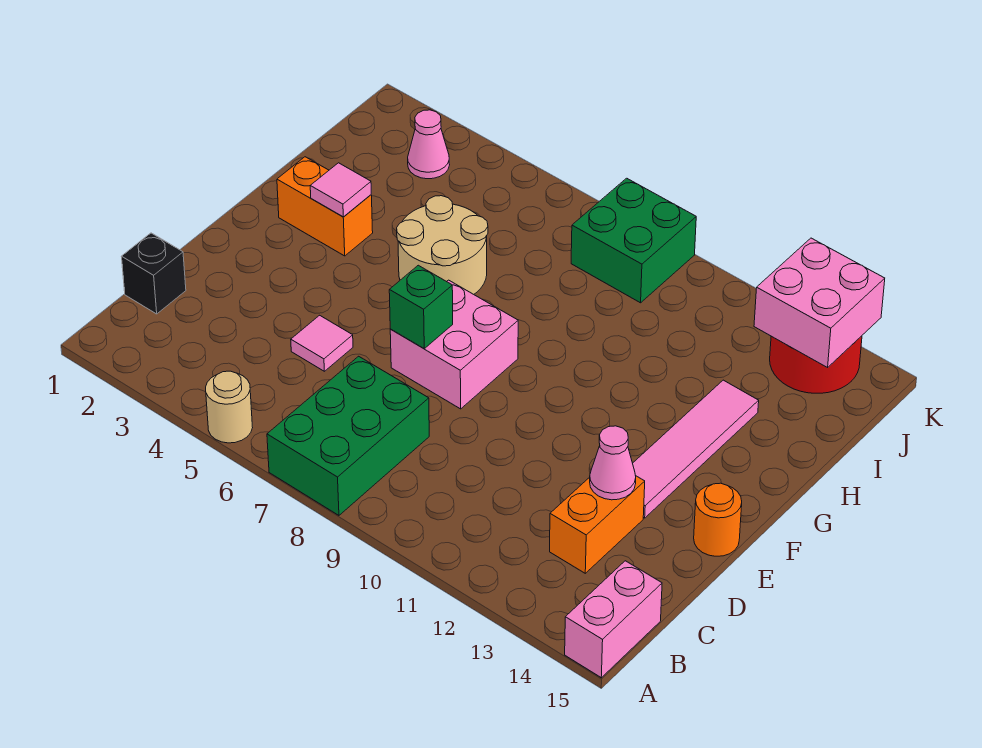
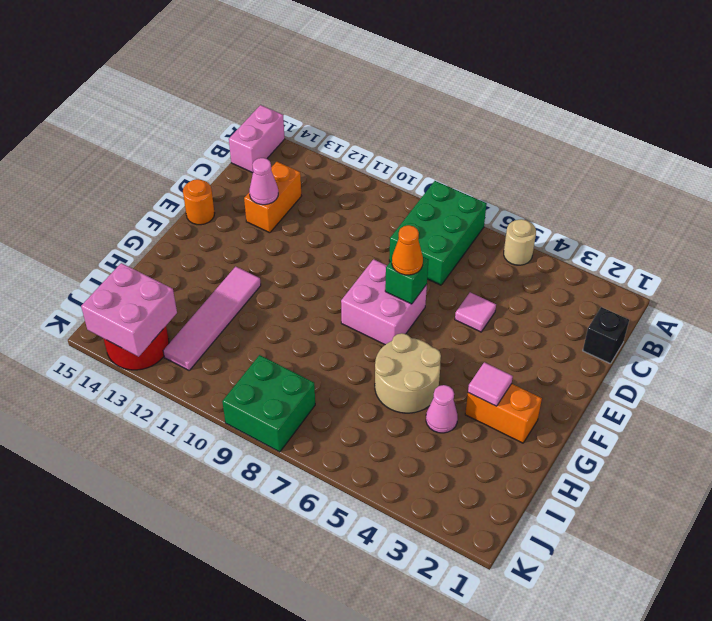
none -> orange cone E7 level 3
pink tile E13:H13 level 1 -> pink tile G12:J12 level 1
pink cone J3 level 1 -> pink cone H4 level 1

